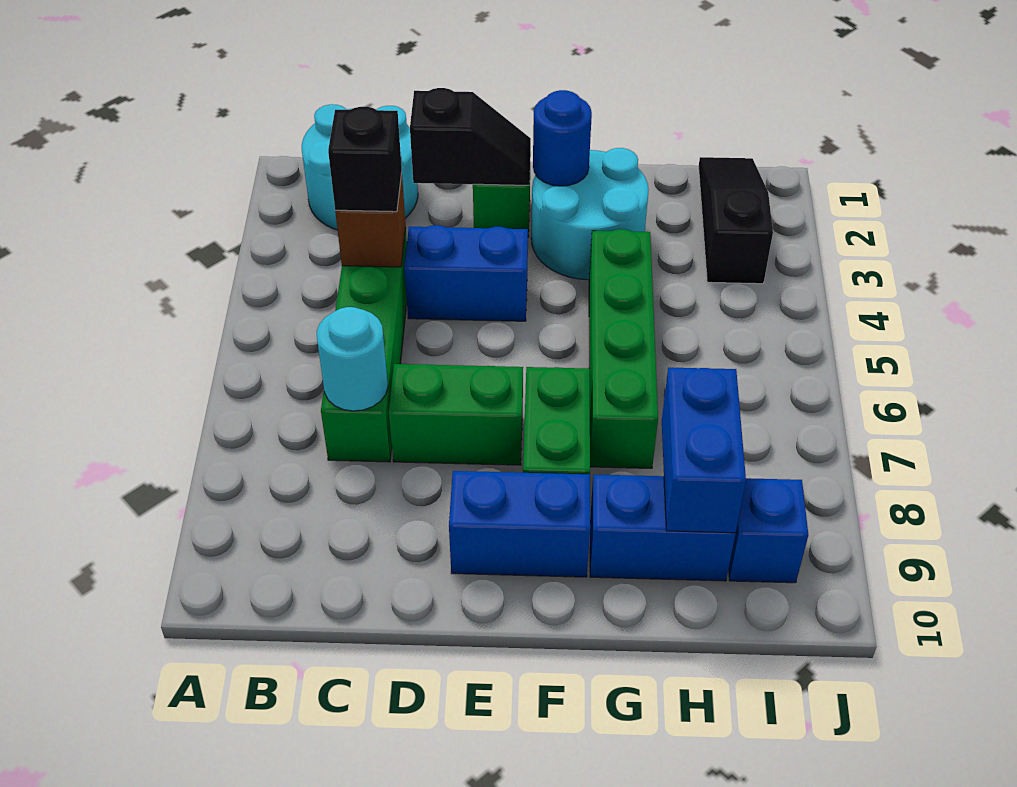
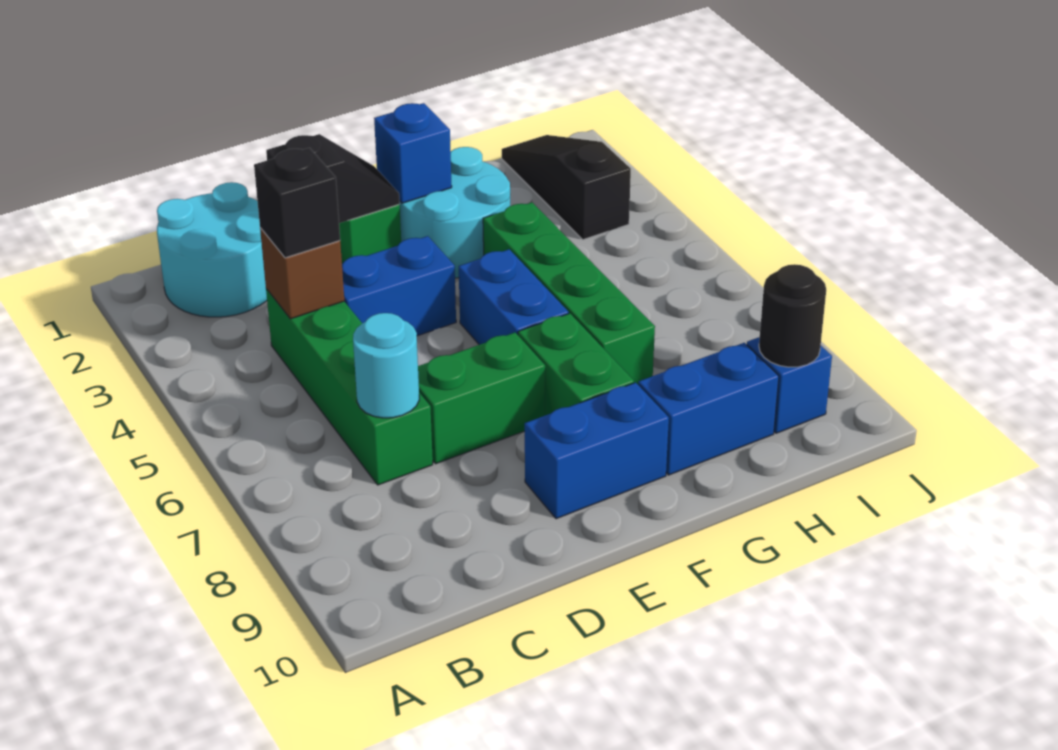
blue round brick F2 level 2 -> blue brick F2 level 2
blue brick H8:H9 level 2 -> blue brick F5:F6 level 1
none -> black round brick I9 level 2

